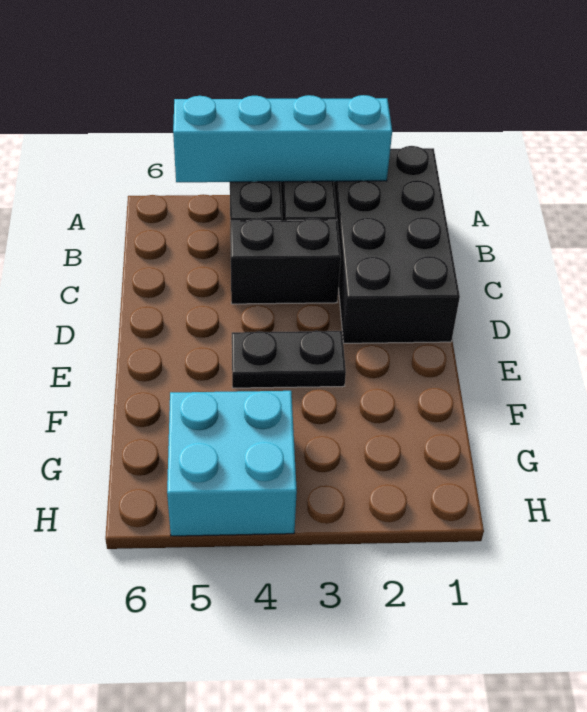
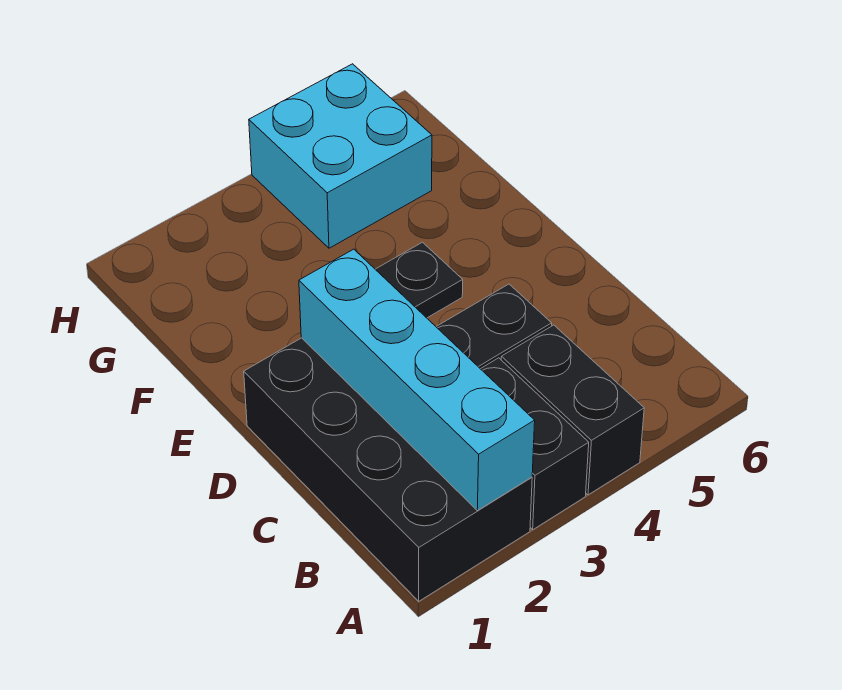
cyan brick A2:A5 level 2 -> cyan brick A2:D2 level 2

